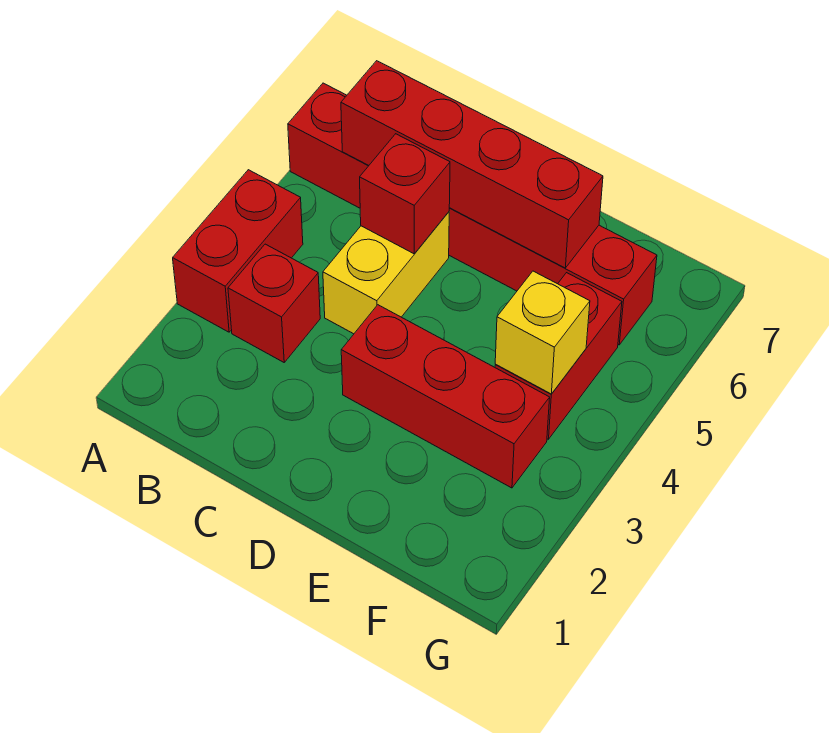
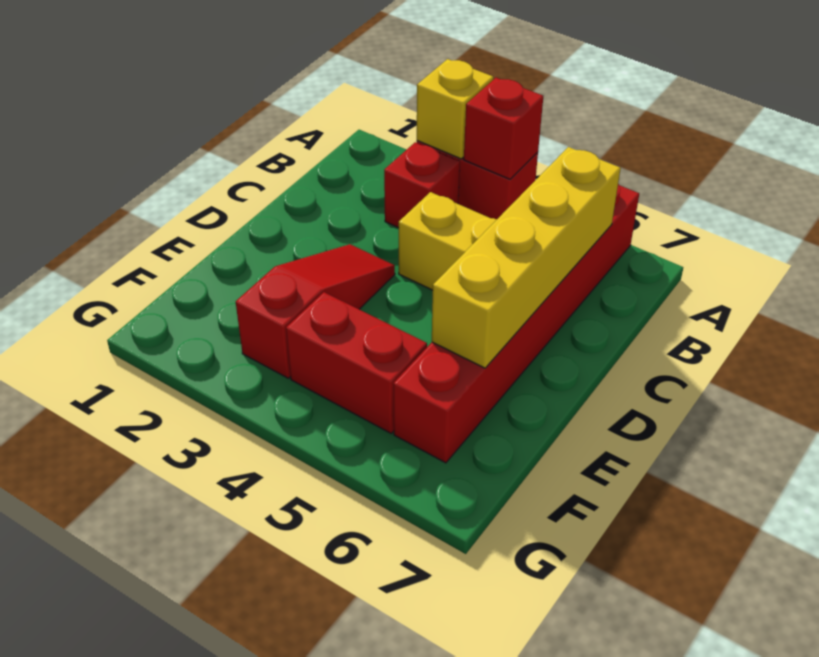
red brick B6:E6 level 2 -> yellow brick B6:E6 level 2
red brick C5 level 2 -> red brick A4 level 2
red brick D3:F3 level 1 -> red slope D3:F3 level 1 top F
yellow brick F4 level 2 -> yellow brick A3 level 2

